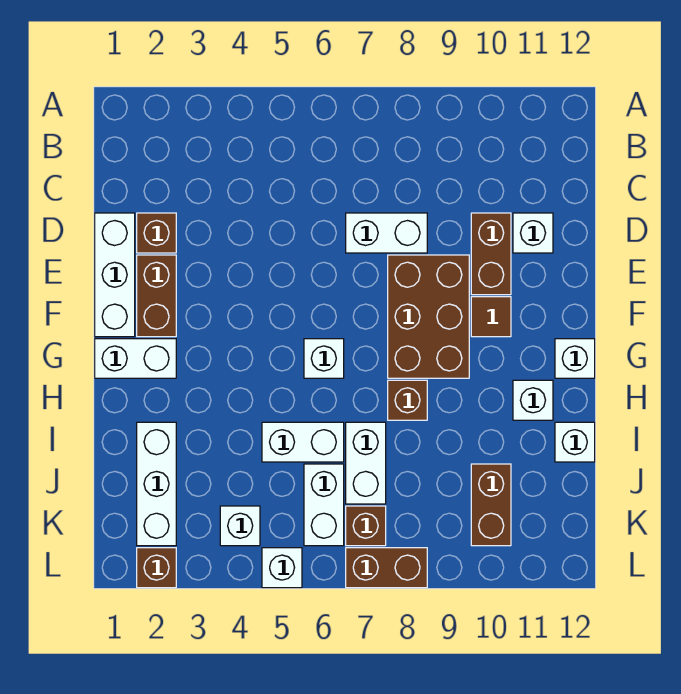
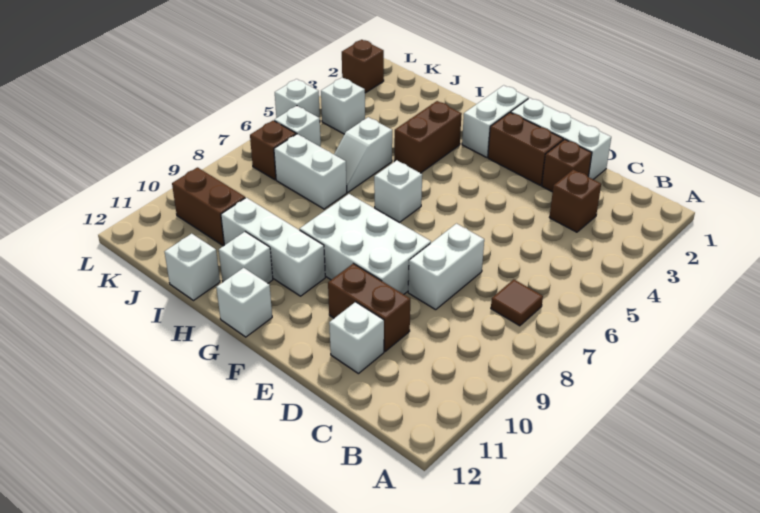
brown brick E8:G9 level 1 -> white brick E8:G9 level 1
brown tile F10 level 1 -> brown tile B7 level 1
brown brick H8 level 1 -> brown brick C3 level 1
white brick I2:K2 level 1 -> white brick G10:I10 level 1
white brick I5:I6 level 1 -> white slope I5:I6 level 1 top 5
white brick J6:K6 level 1 -> white brick K6 level 1
brown brick L7:L8 level 1 -> brown brick H3:H4 level 1

